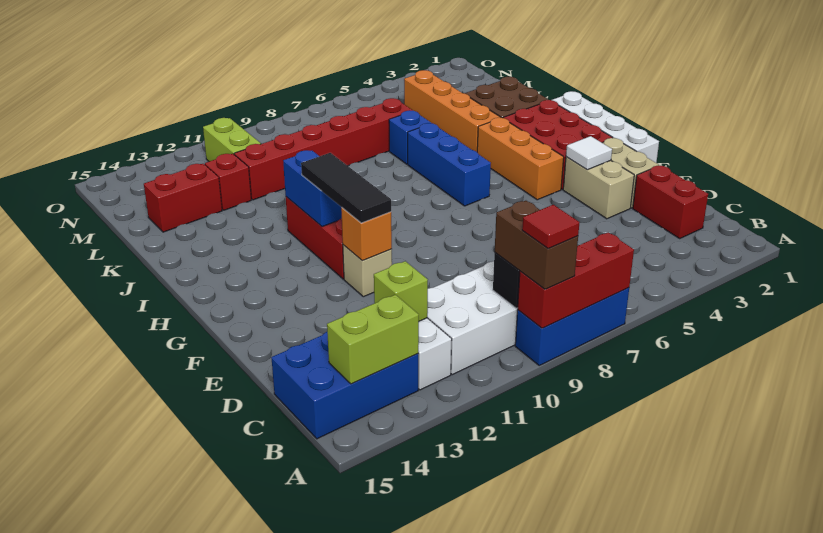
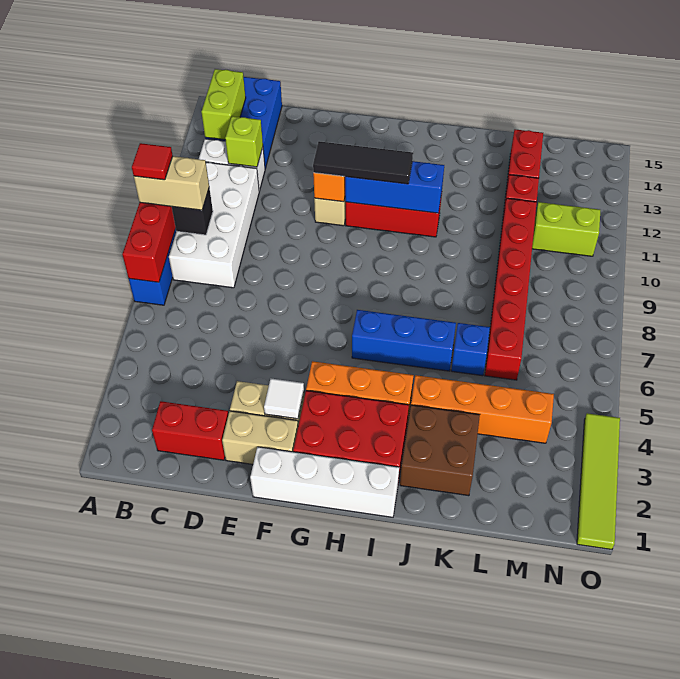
brown brick A9:B9 level 3 -> tan brick A9:B9 level 3
blue brick H11:I11 level 2 -> blue brick G11:I11 level 2
none -> lime tile O1:O4 level 1

